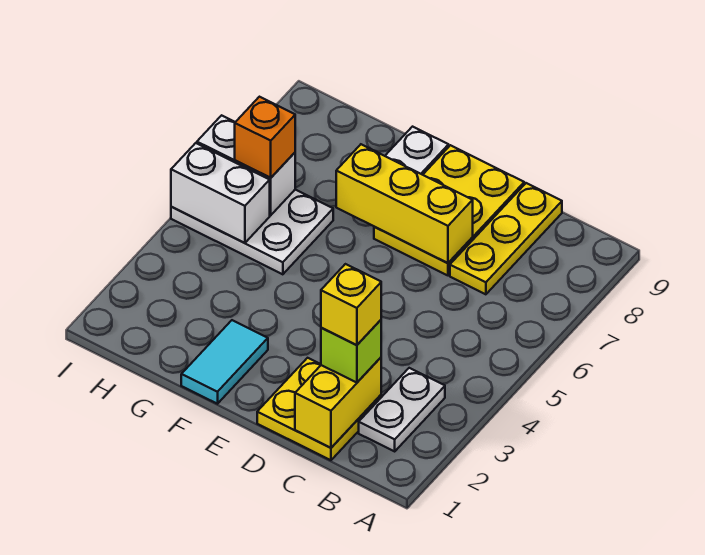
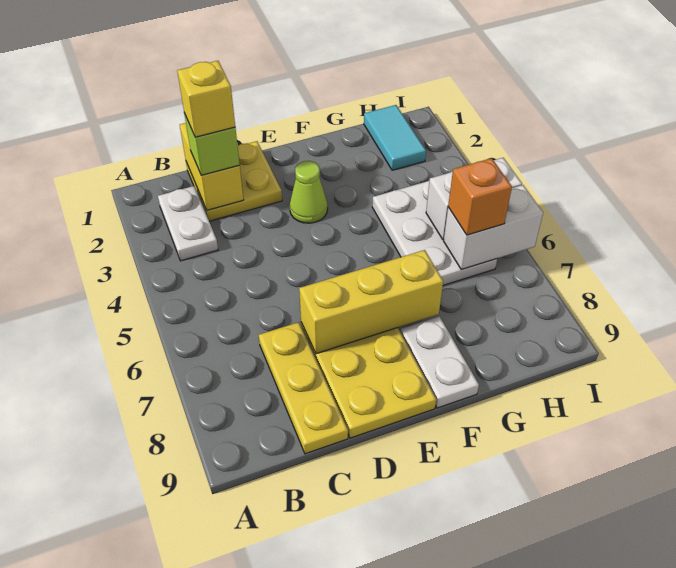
none -> lime cone E3 level 1
cyan tile F1:F2 level 1 -> cyan tile H1:H2 level 1
white plate G5:I6 level 1 -> white plate G4:H6 level 1

